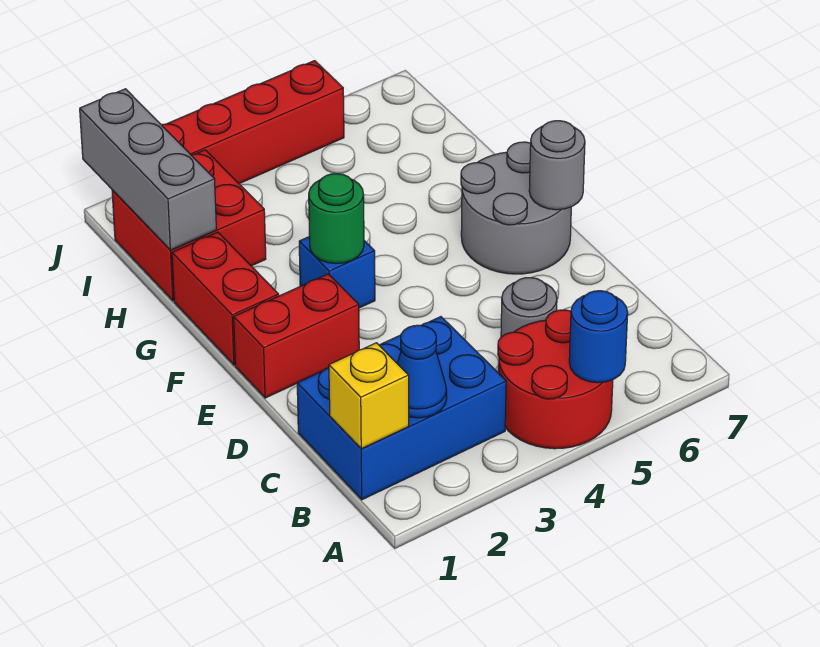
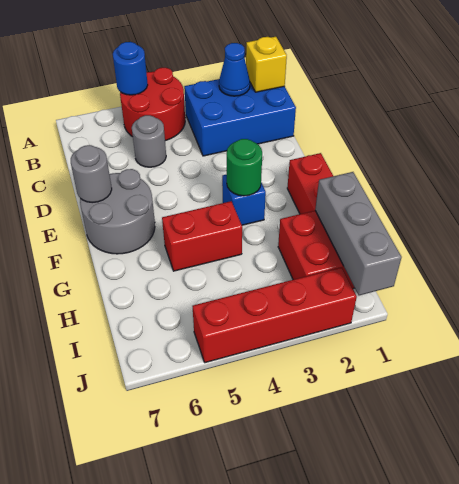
red brick E1:E2 level 1 -> red brick G4:G5 level 1

